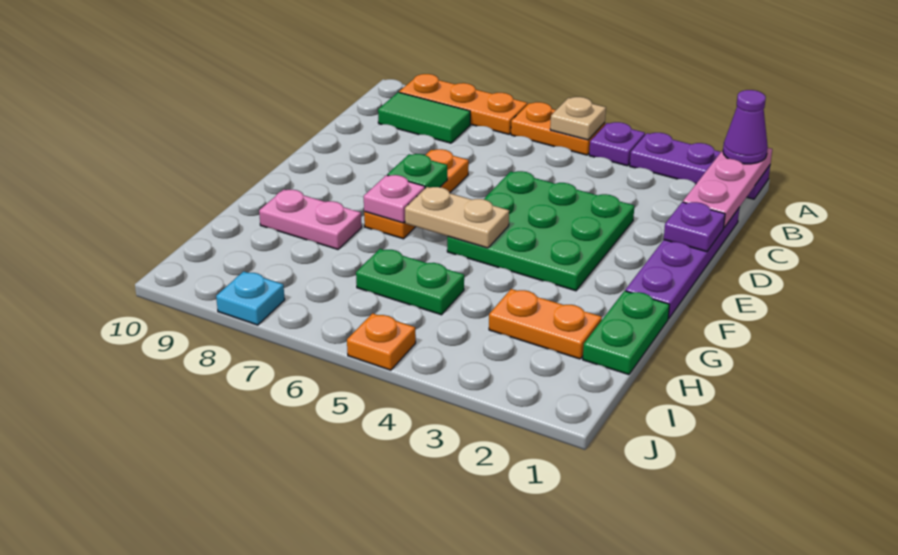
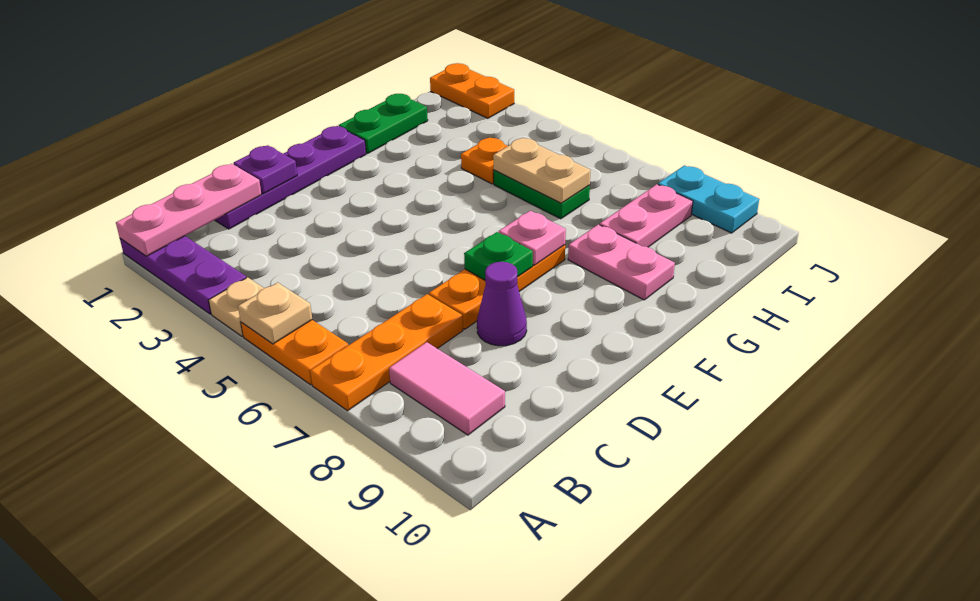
purple cone A1 level 3 -> purple cone D8 level 1
purple plate A4 level 1 -> tan plate A4 level 1
orange plate A7:A9 level 1 -> orange plate A7:C7 level 1
green tile B8:B9 level 1 -> pink tile B8:B9 level 1
green plate D3:F5 level 1 -> none
tan plate F5:F6 level 2 -> tan plate H5:H6 level 2
orange plate H2:H3 level 1 -> orange plate J1:J2 level 1
none -> pink plate H8:I8 level 1
orange plate J5 level 1 -> orange plate H4 level 1
cyan plate J8 level 1 -> cyan plate J8:J9 level 1

